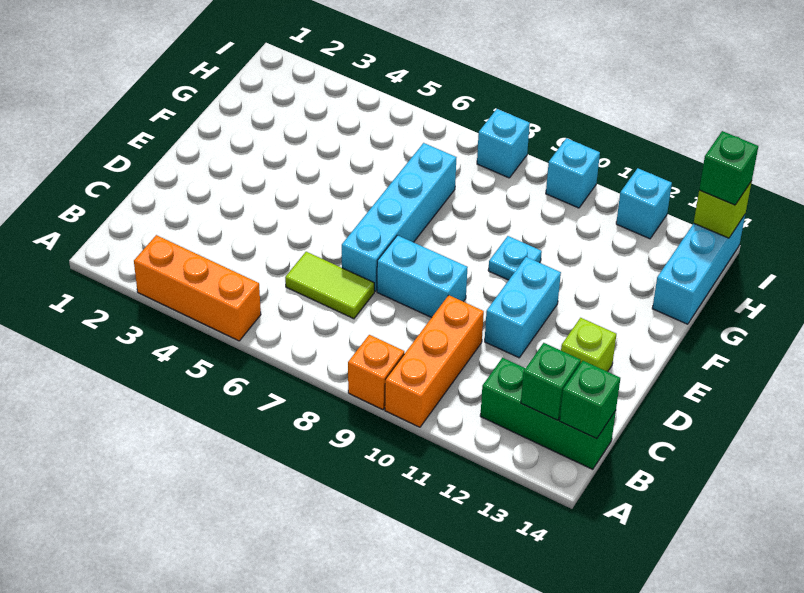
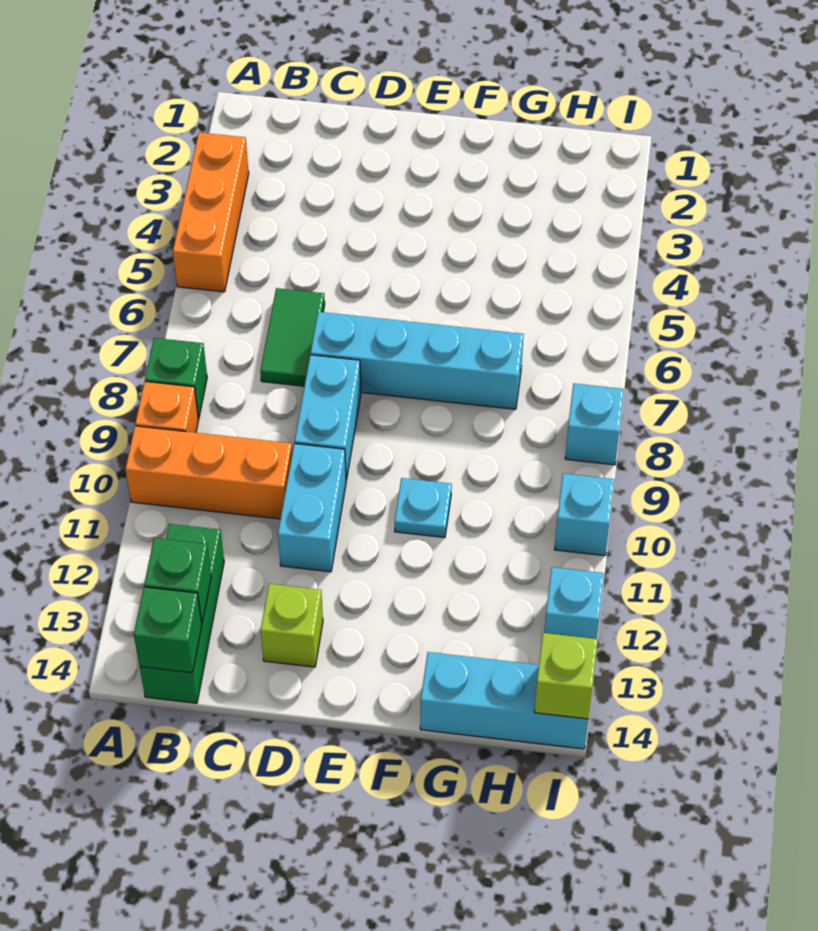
lime tile C6:C7 level 1 -> green tile C6:C7 level 1
cyan brick D11:E11 level 1 -> cyan brick D10:D11 level 1
green brick I14 level 3 -> green brick A8 level 1

